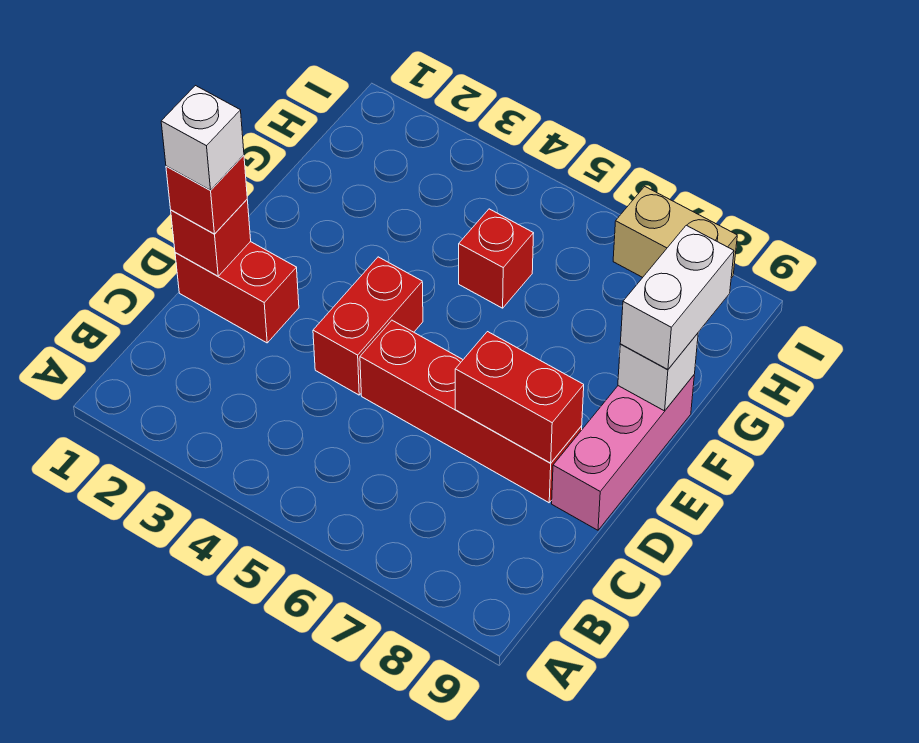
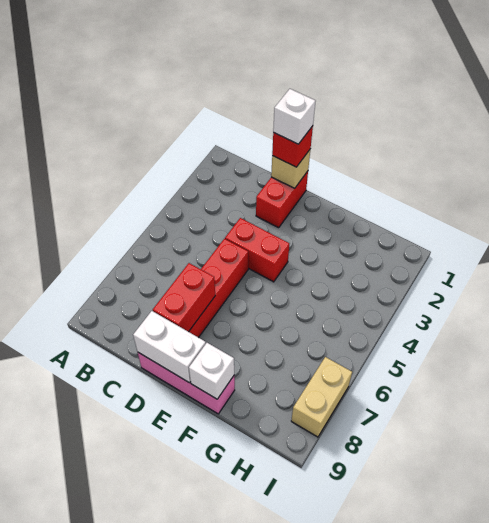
red brick D1 level 2 -> tan brick D1 level 2
white brick F9:G9 level 3 -> white brick D9:E9 level 2
red brick G5 level 1 -> none

